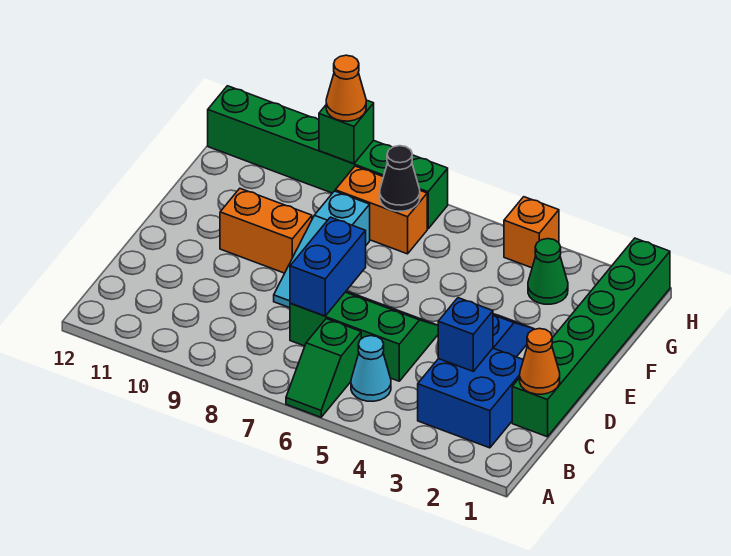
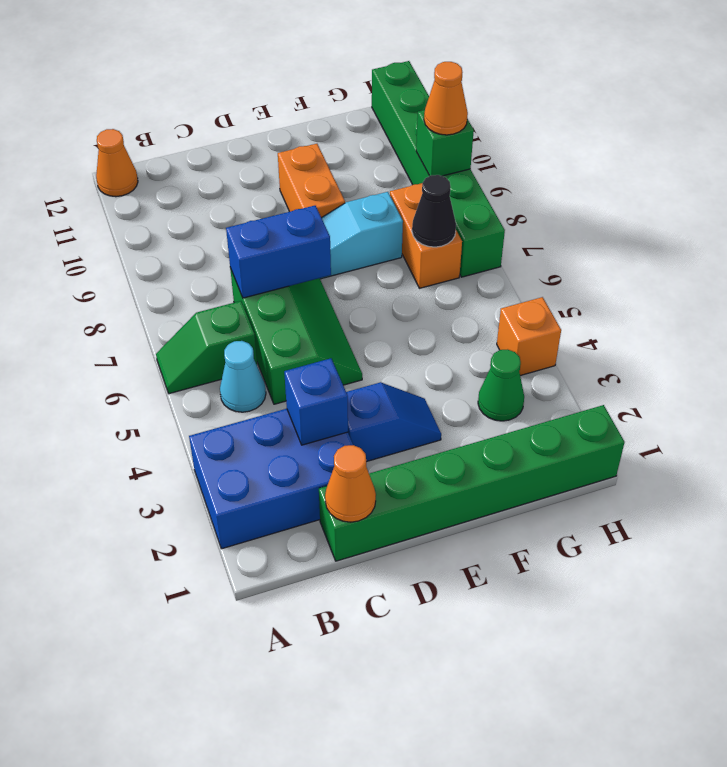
none -> orange cone A12 level 1
blue brick B2:C3 level 1 -> blue brick A2:C3 level 1

